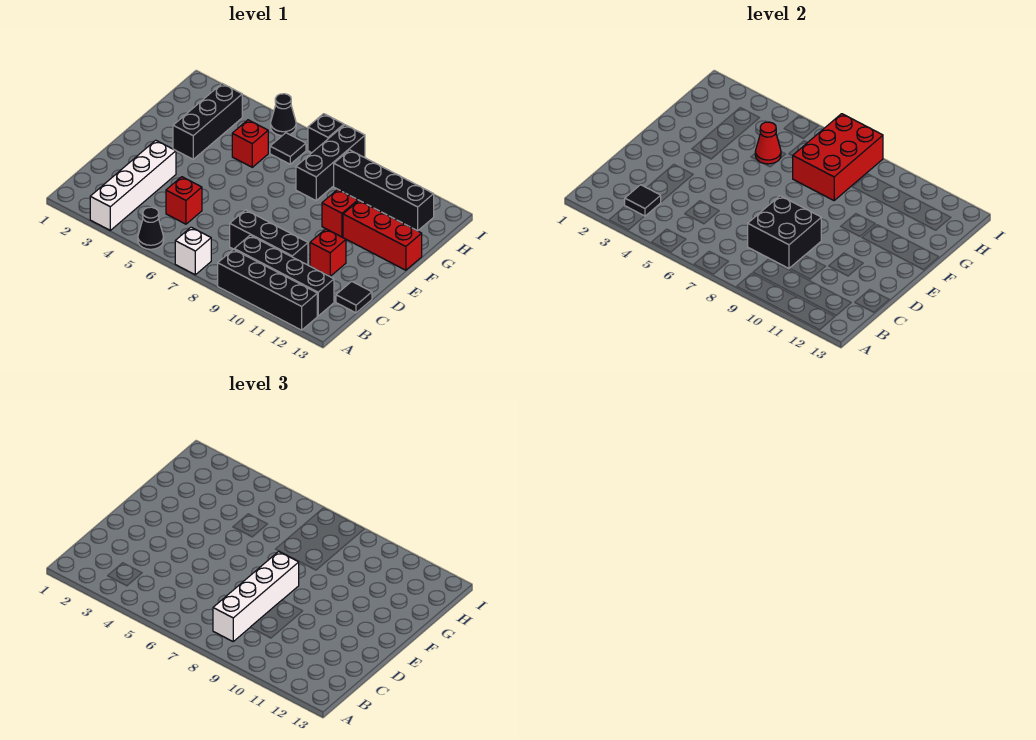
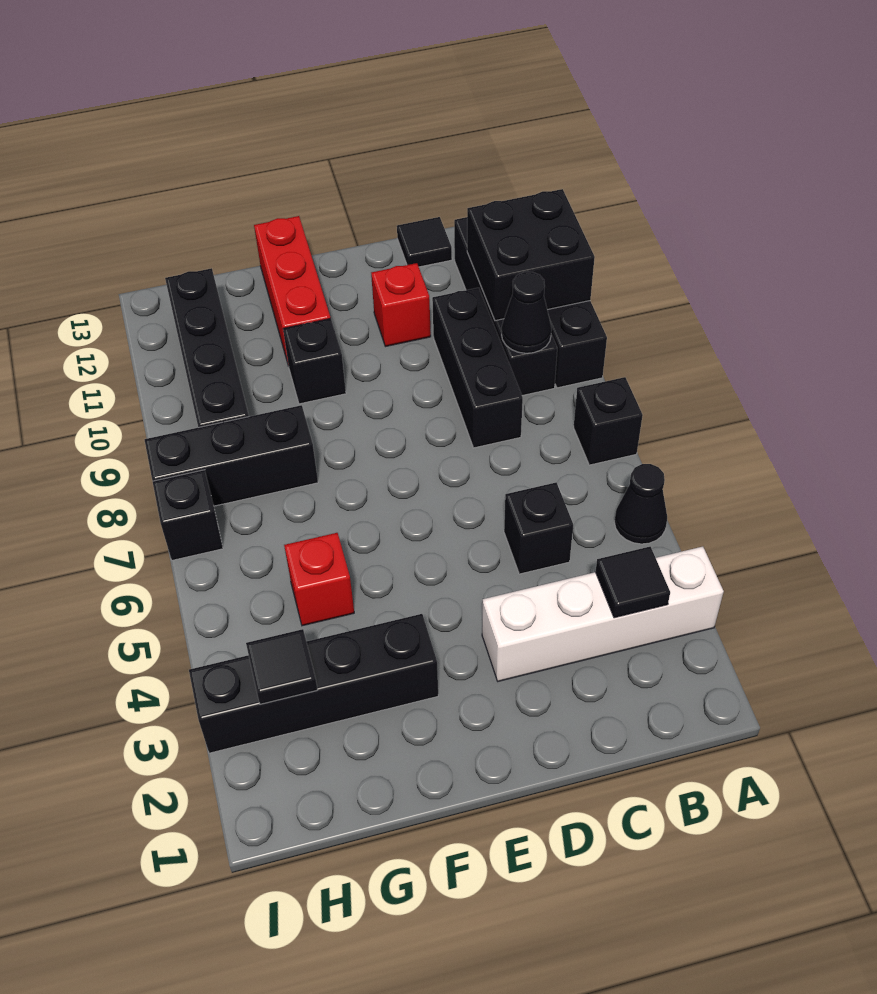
white brick A7 level 1 -> black brick A7 level 1
white brick B8:E8 level 3 -> none
red brick C5 level 1 -> black brick C5 level 1
black brick C8:D9 level 2 -> black brick A10:B11 level 2
black brick F3:H3 level 1 -> black brick F3:I3 level 1
red brick F10 level 1 -> black brick F10 level 1
red cone G5 level 2 -> none
red brick G7:I8 level 2 -> none
black tile H6 level 1 -> black tile H3 level 2
black cone I5 level 1 -> black cone B9 level 2

